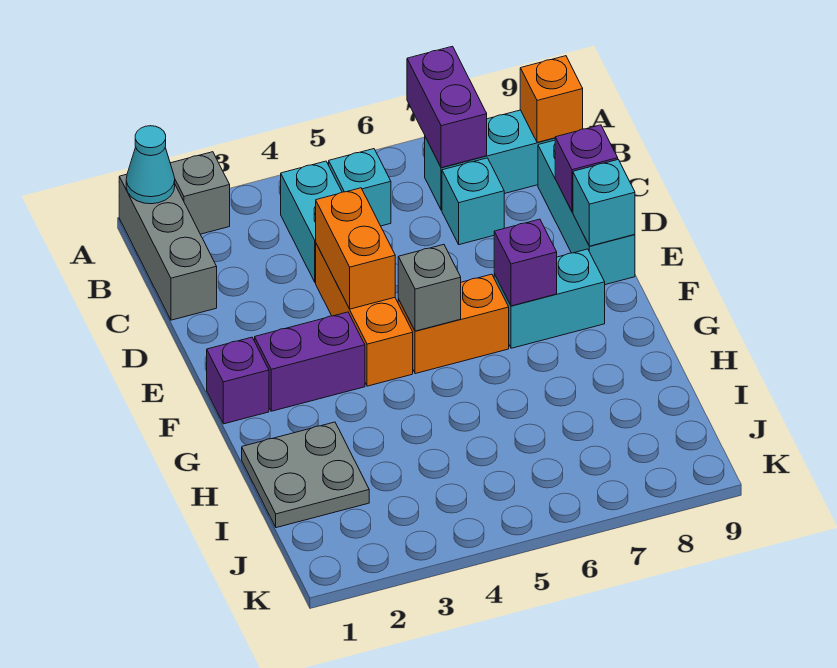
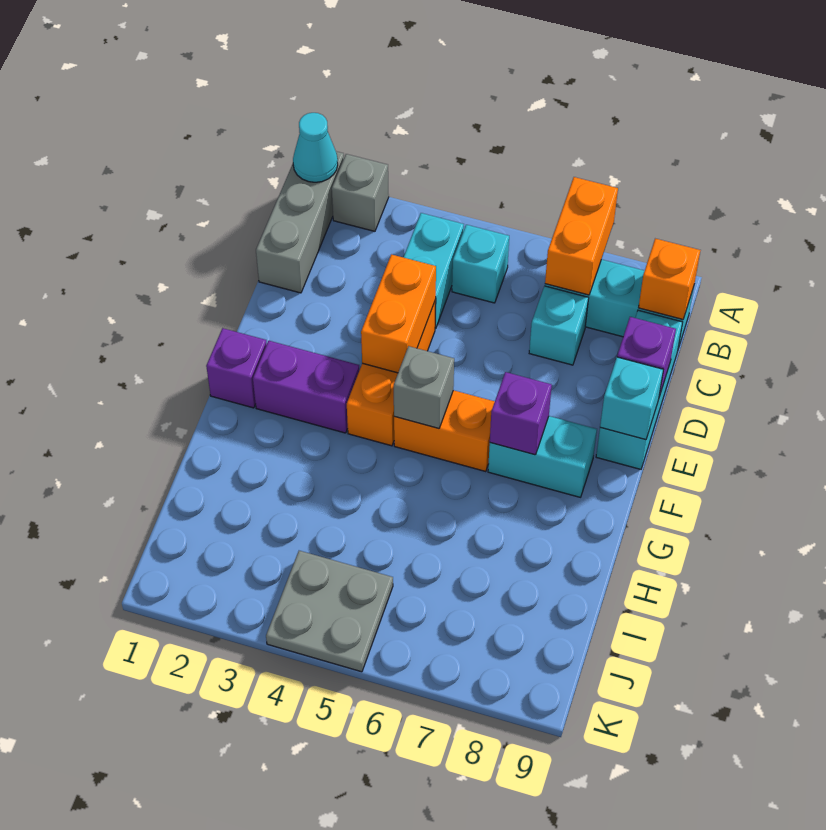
purple brick A7:B7 level 2 -> orange brick A7:B7 level 2
grey plate H1:I2 level 1 -> grey plate J4:K5 level 1

